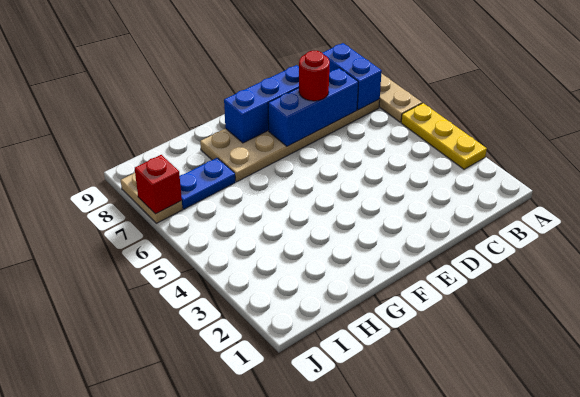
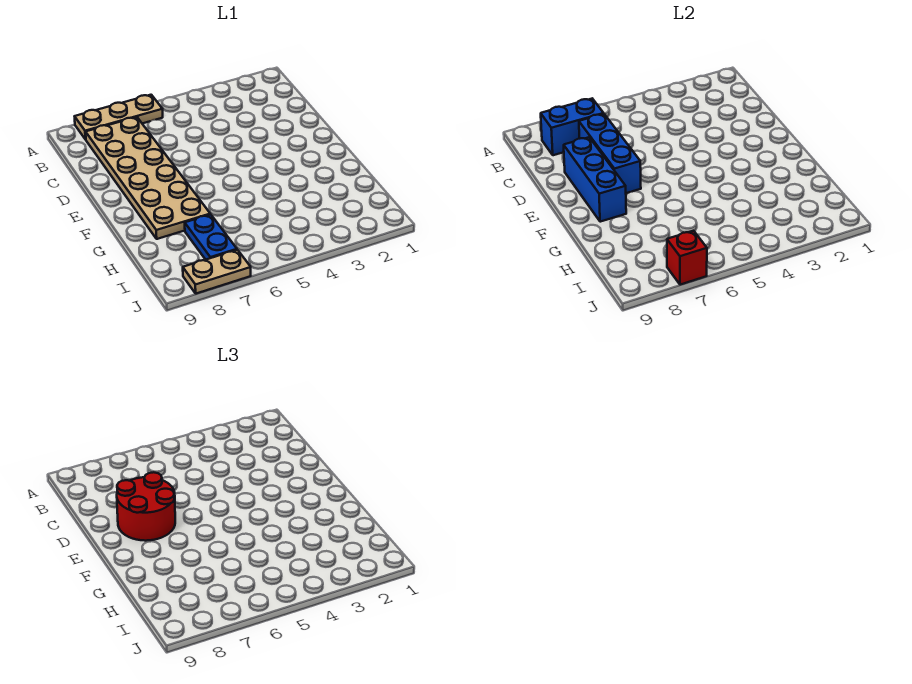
yellow plate A3:A5 level 1 -> none
red round brick D7 level 3 -> red round brick D7:E8 level 3

